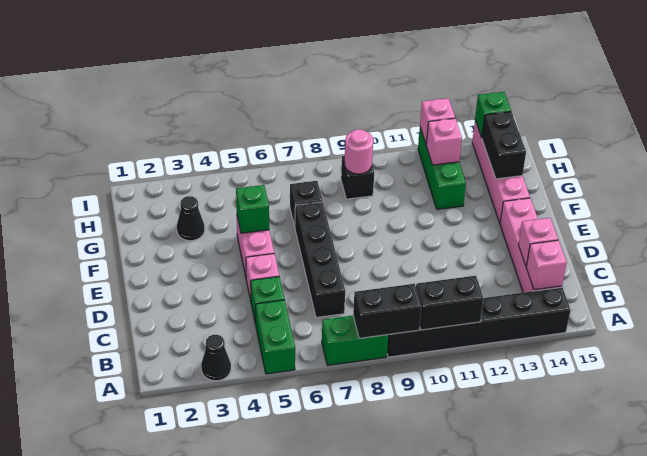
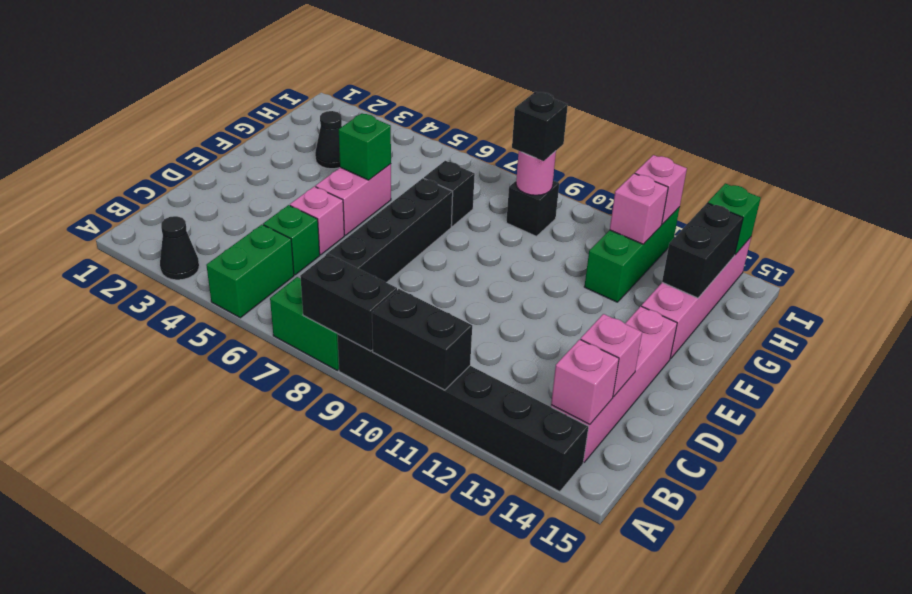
none -> black brick H9 level 3

